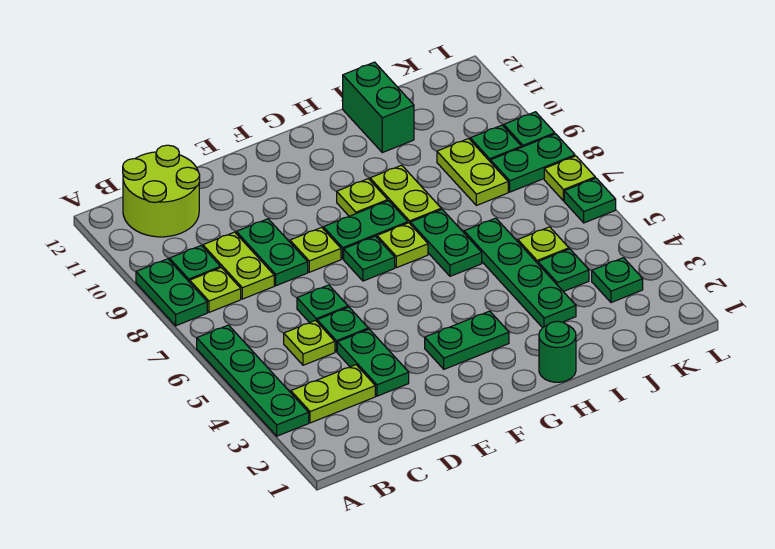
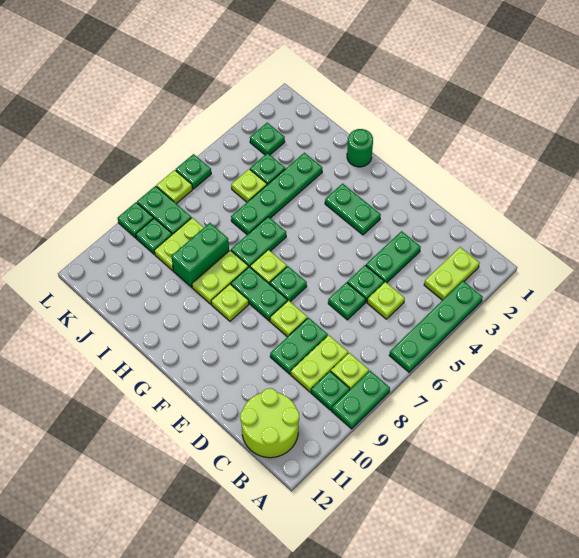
lime plate B3:C3 level 1 -> lime plate B2:B3 level 1
green brick I11:I12 level 1 -> green brick I8:I9 level 1

